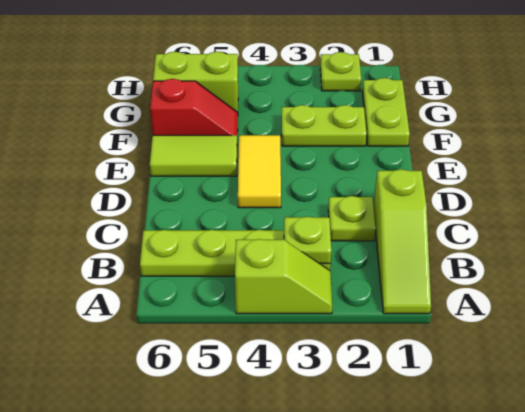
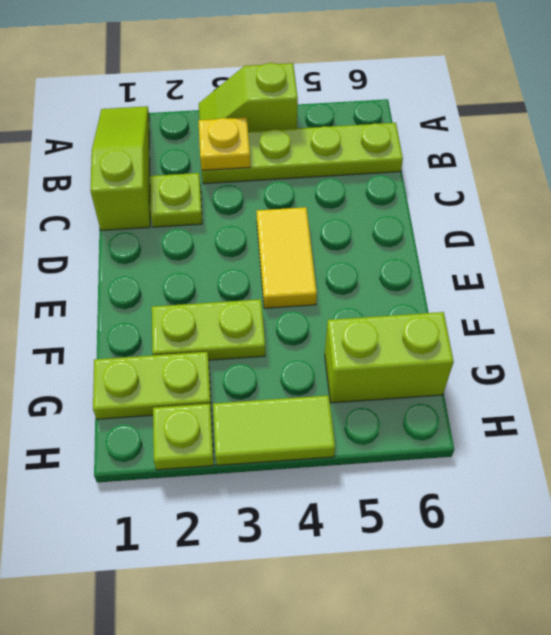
lime plate B3 level 2 -> yellow plate B3 level 2
lime tile E5:E6 level 1 -> lime tile H3:H4 level 1
lime plate F1:G1 level 1 -> lime plate G1:G2 level 1
red slope F5:F6 level 1 top 6 -> none

